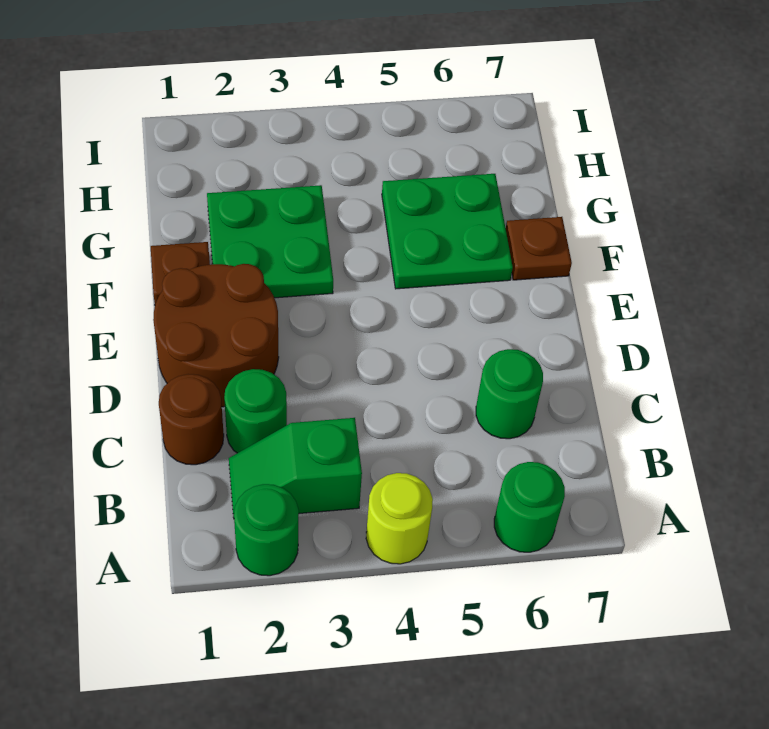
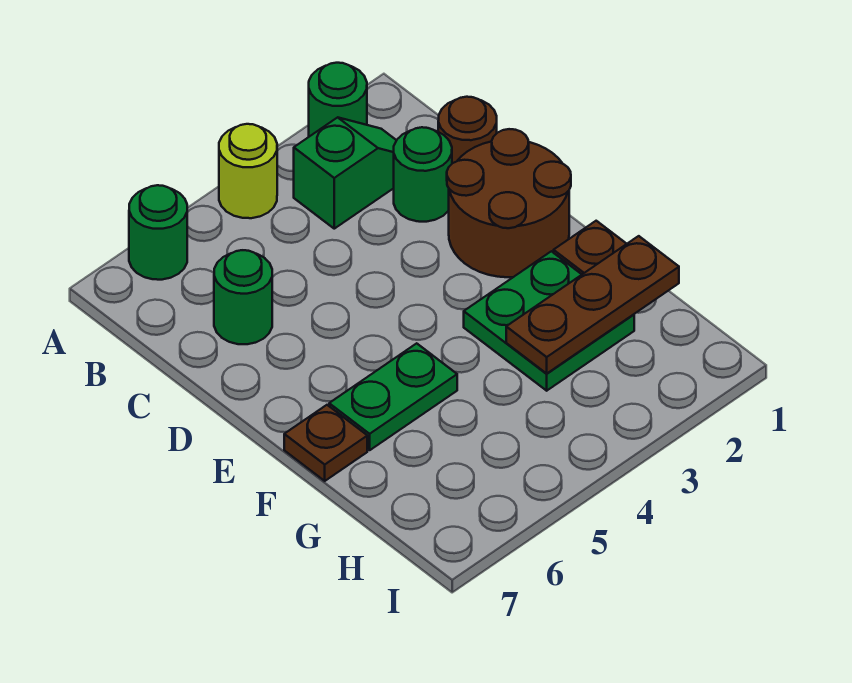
green plate F5:G6 level 1 -> green plate F5:F6 level 1
none -> brown plate G1:G3 level 2

